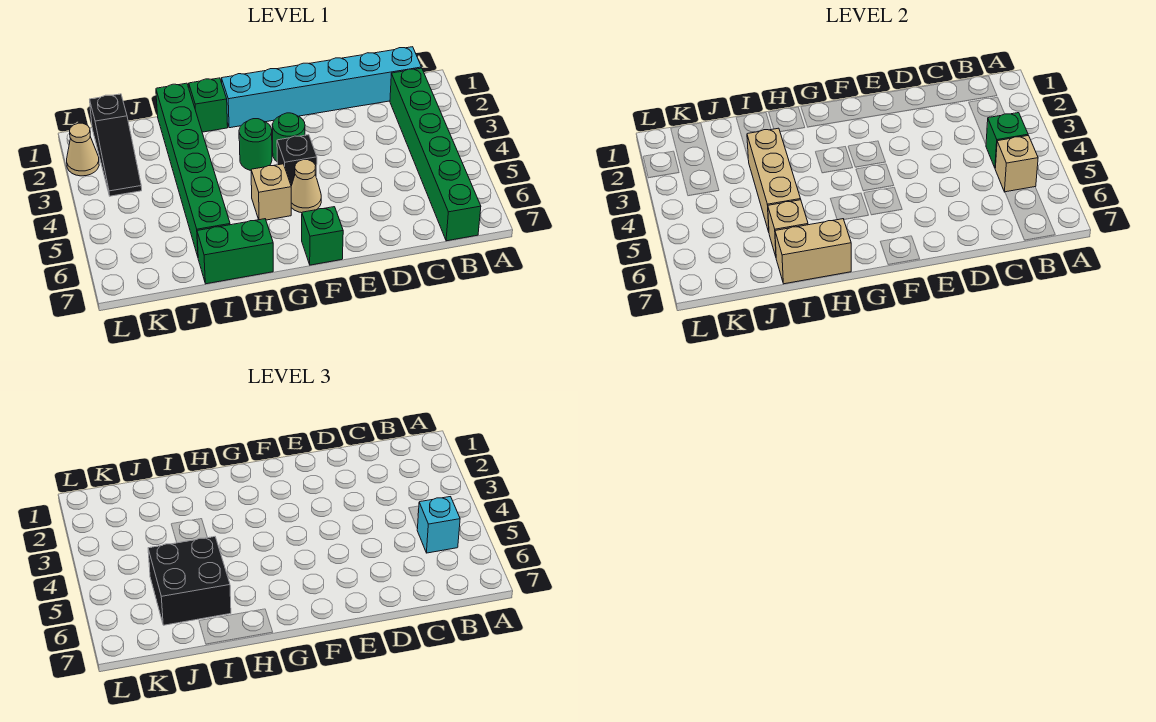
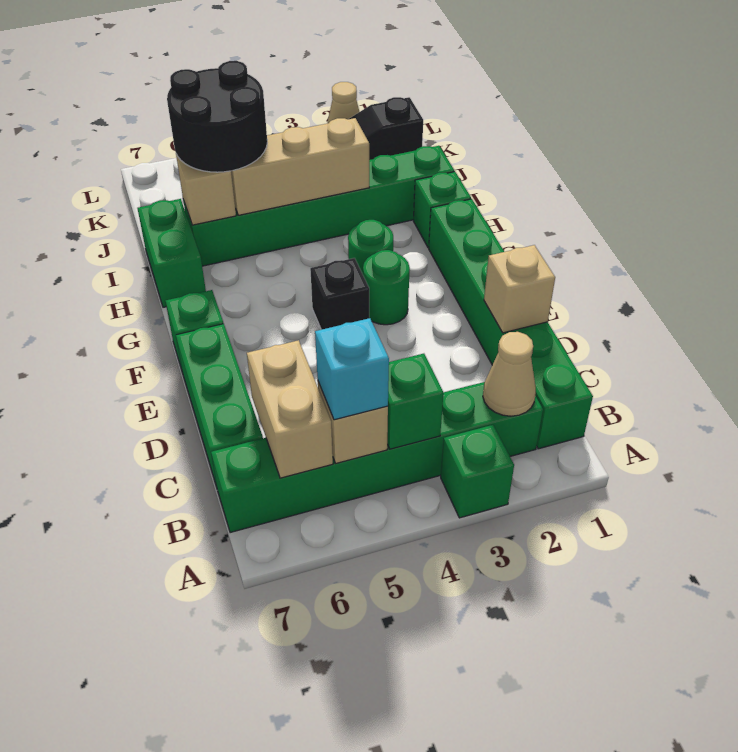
none -> green brick A3 level 1
cyan brick B1:G1 level 1 -> green brick B1:G1 level 1
none -> green brick C7:E7 level 1
tan cone F5 level 1 -> tan cone B2 level 2
tan brick G5 level 1 -> tan brick D1 level 2
tan brick H7:I7 level 2 -> tan brick B6:C6 level 2
black brick I5:J6 level 3 -> black round brick I5:J6 level 3

